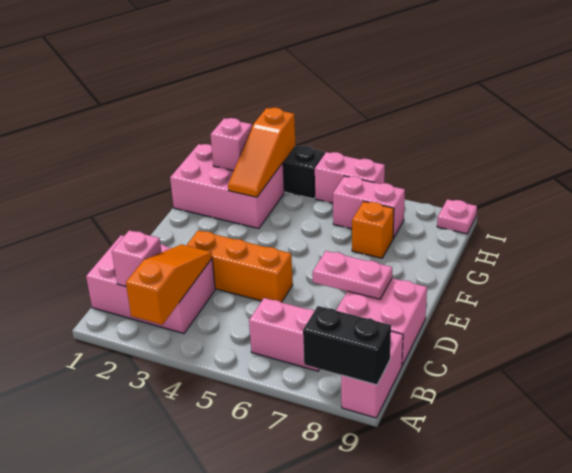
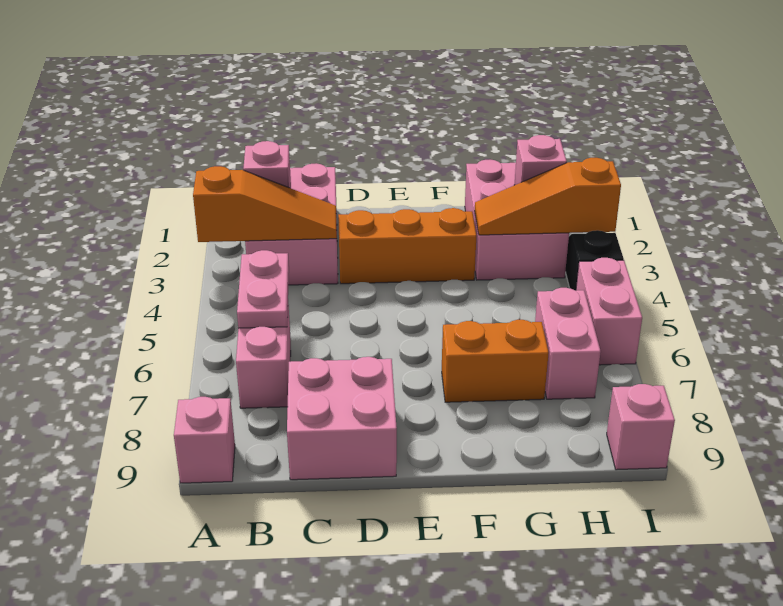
black brick A8:A9 level 2 -> none
pink brick A9:B9 level 1 -> pink brick A9 level 1
orange brick D3:D5 level 1 -> orange brick D3:F3 level 1
pink plate D7:D8 level 2 -> pink plate B5:B6 level 2
orange brick G7 level 1 -> orange brick F7:G7 level 1
pink plate I9 level 1 -> pink brick I9 level 1

